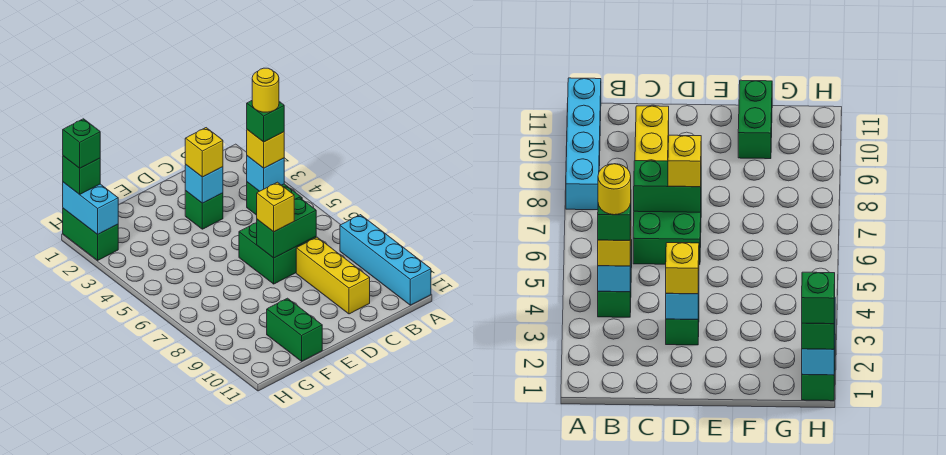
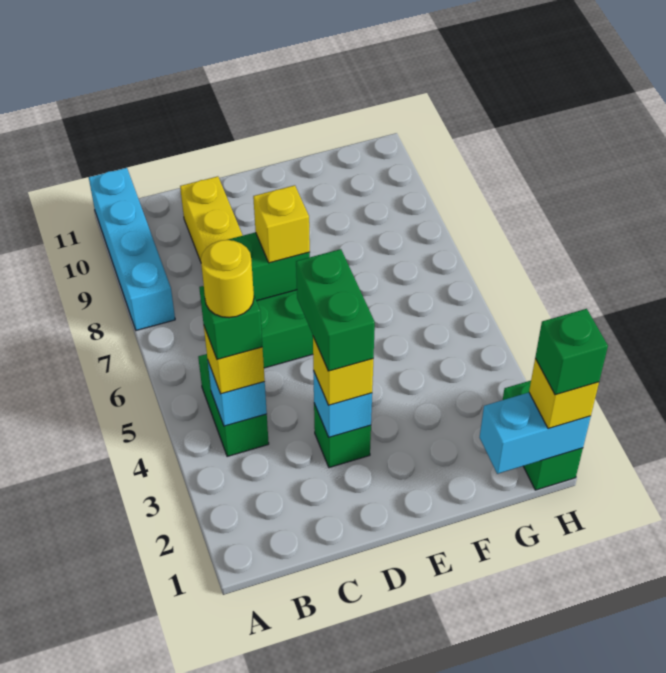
green brick F10:F11 level 1 -> green brick D3:D4 level 4
cyan brick H1:H2 level 2 -> cyan brick G1:H1 level 2
green brick H1 level 3 -> yellow brick H1 level 3

